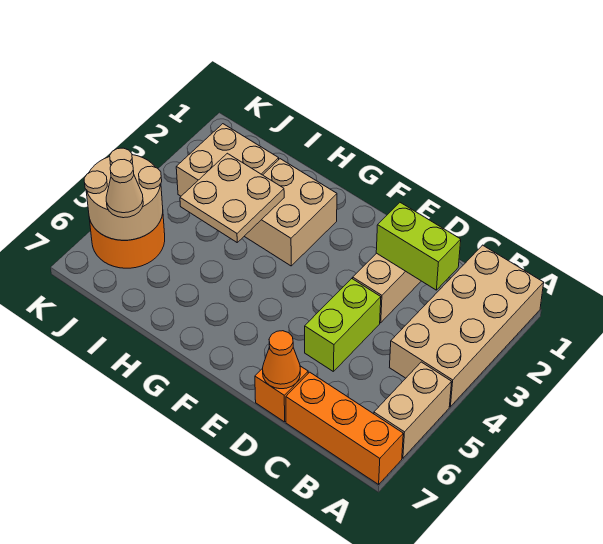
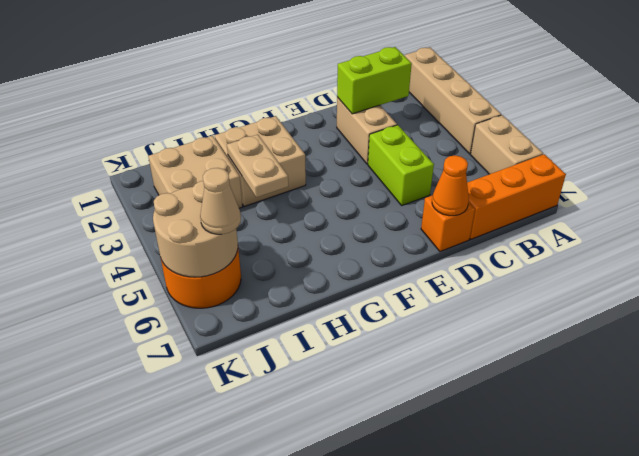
tan brick A1:B4 level 1 -> tan brick A1:A4 level 1
tan plate H3:I4 level 2 -> tan plate H3:H4 level 2

